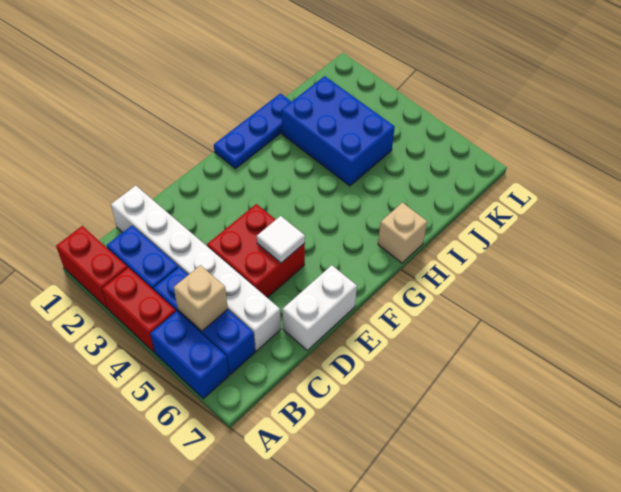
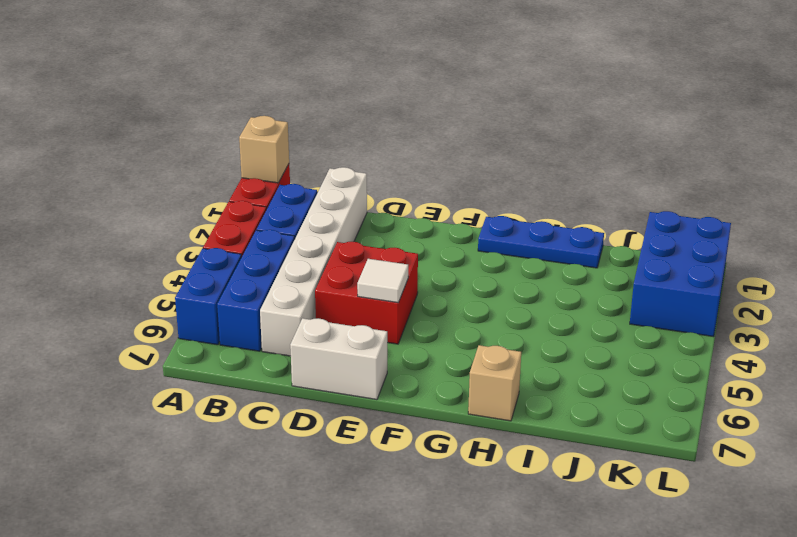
tan brick B5 level 2 -> tan brick A1 level 2
blue brick I2:J4 level 1 -> blue brick K1:L3 level 1

